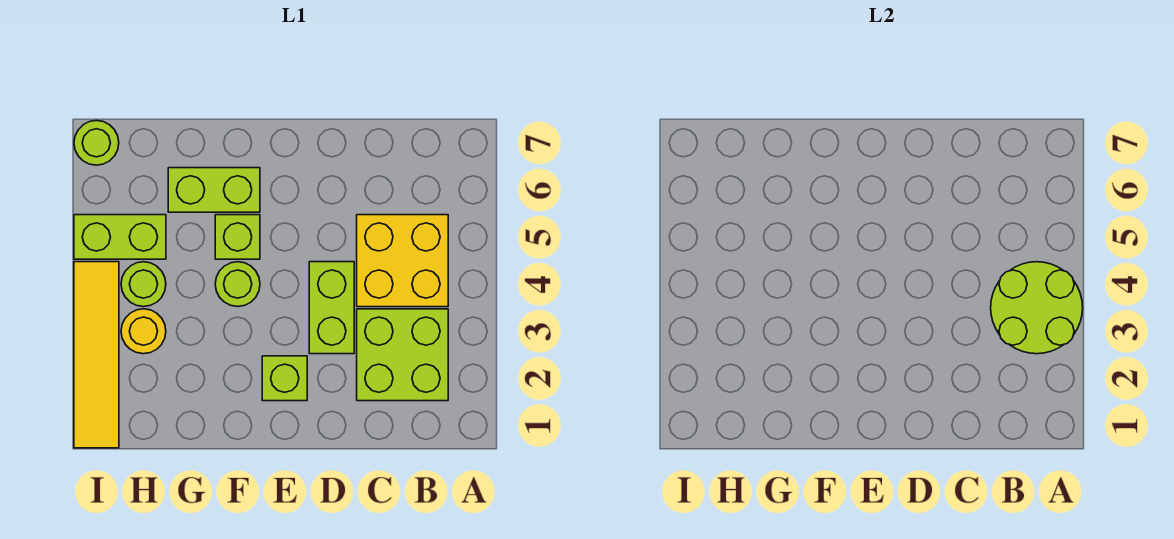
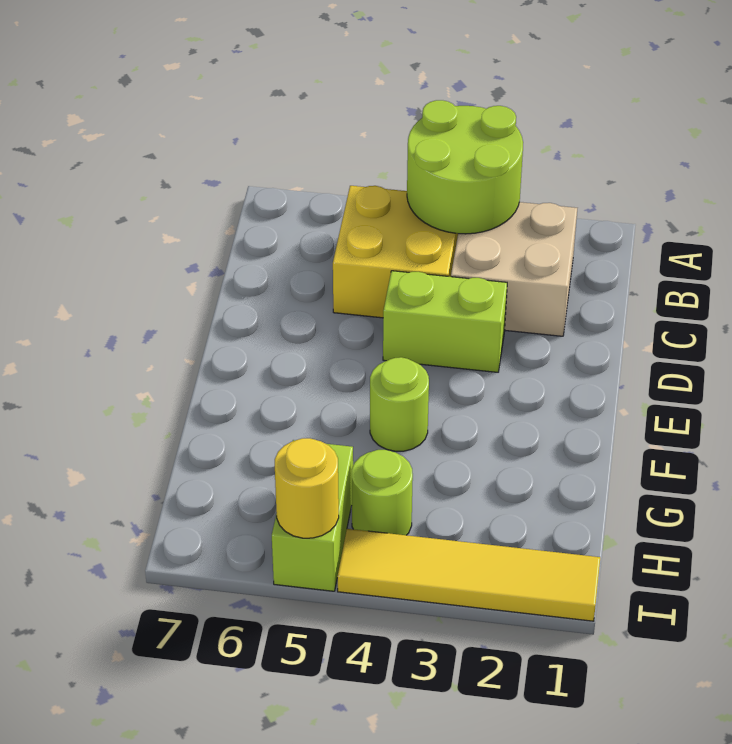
lime brick B2:C3 level 1 -> tan brick B2:C3 level 1
lime brick E2 level 1 -> none
lime brick F5 level 1 -> none
lime brick F6:G6 level 1 -> none
yellow round brick H3 level 1 -> yellow round brick I5 level 2
lime round brick I7 level 1 -> none

